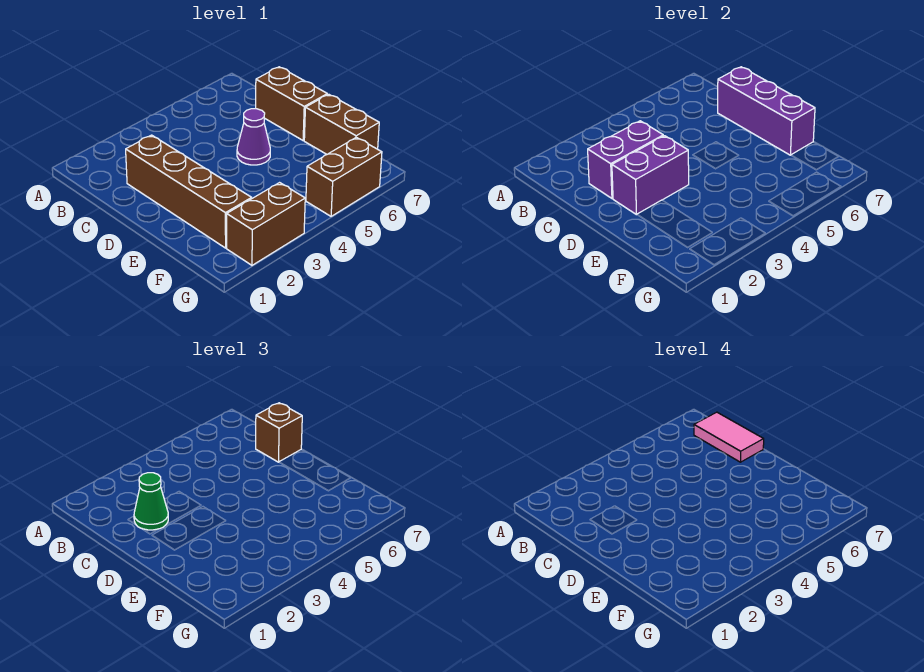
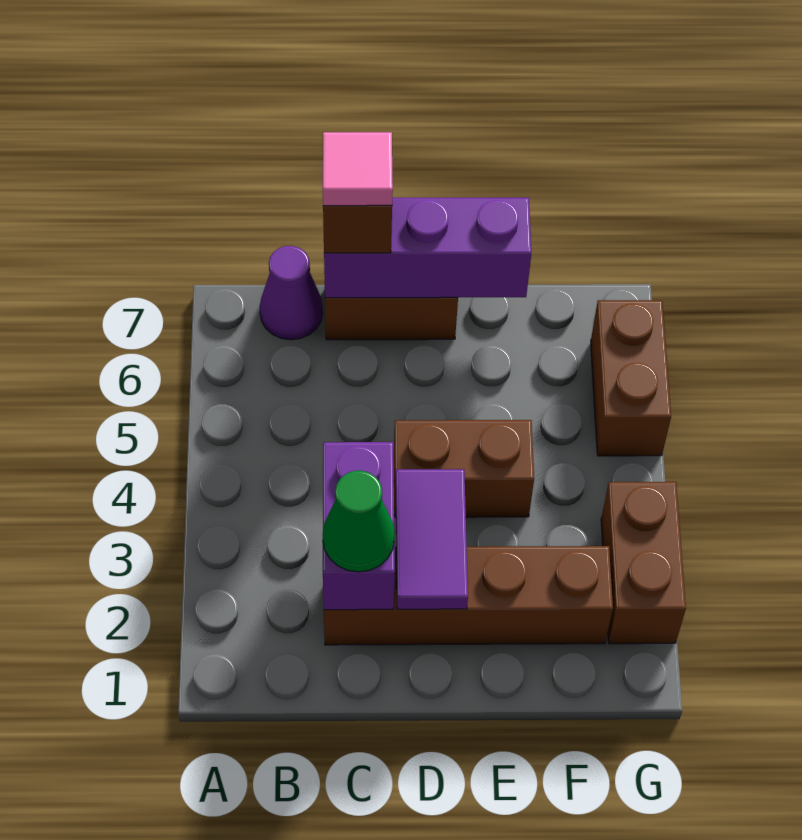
pink tile B7:C7 level 4 -> pink tile C7 level 4
purple brick D2:D3 level 2 -> purple tile D2:D3 level 2
purple cone D5 level 1 -> purple cone B7 level 1
brown brick E7:F7 level 1 -> brown brick D4:E4 level 1

